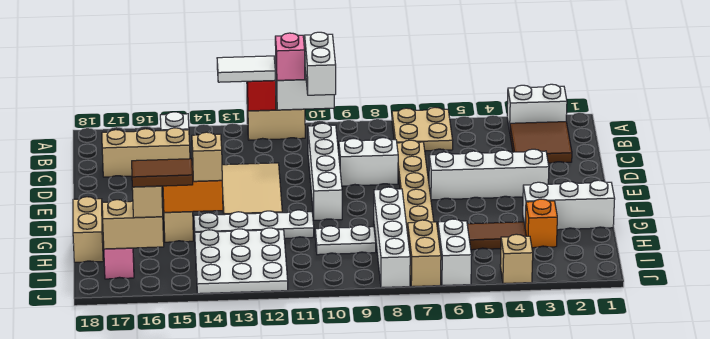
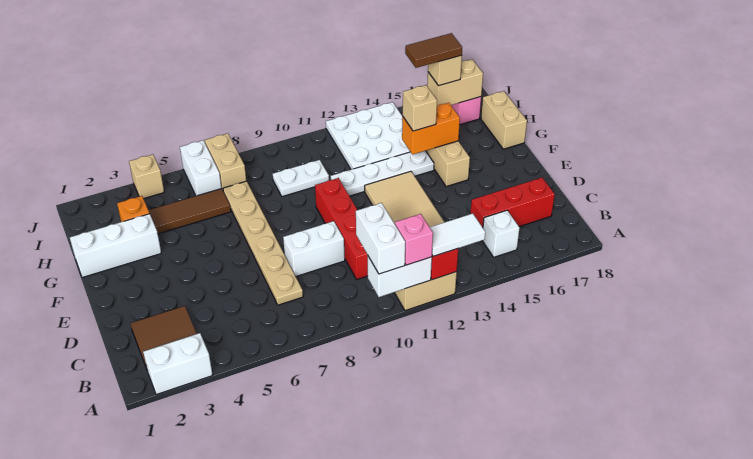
tan plate A6:B7 level 1 -> none
white brick C10:F10 level 1 -> red brick C10:F10 level 1
tan brick C15:C17 level 1 -> red brick C15:C17 level 1
white brick E3:E6 level 1 -> none
white brick G8:J8 level 1 -> none

